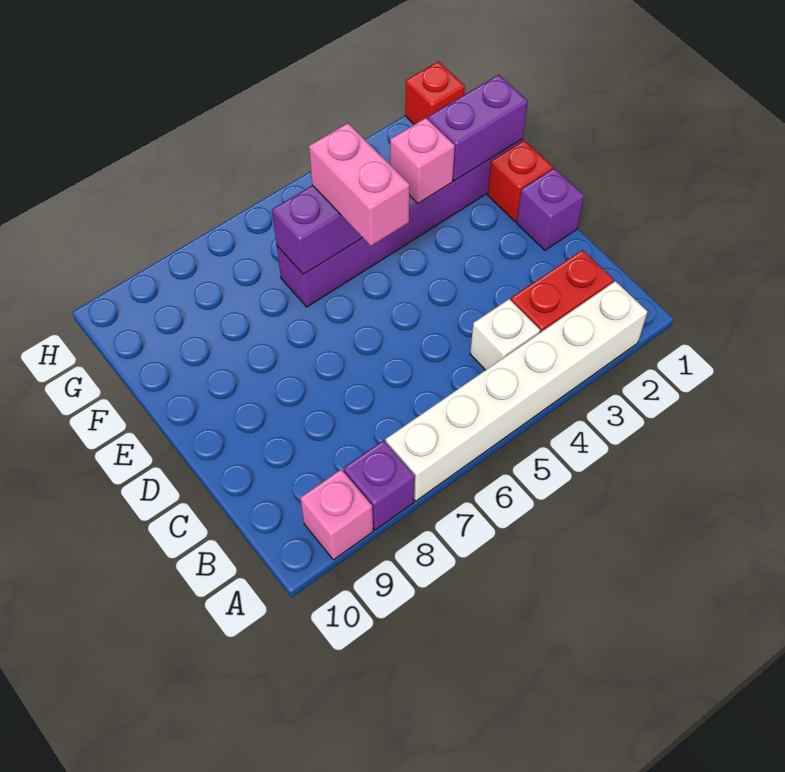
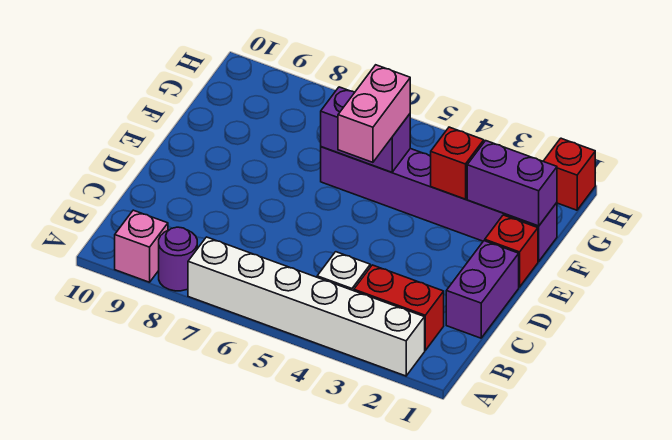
purple brick A8 level 1 -> purple round brick A8 level 1
purple brick D1 level 1 -> purple brick C1:D1 level 1
pink brick F3 level 2 -> red brick F3 level 2

